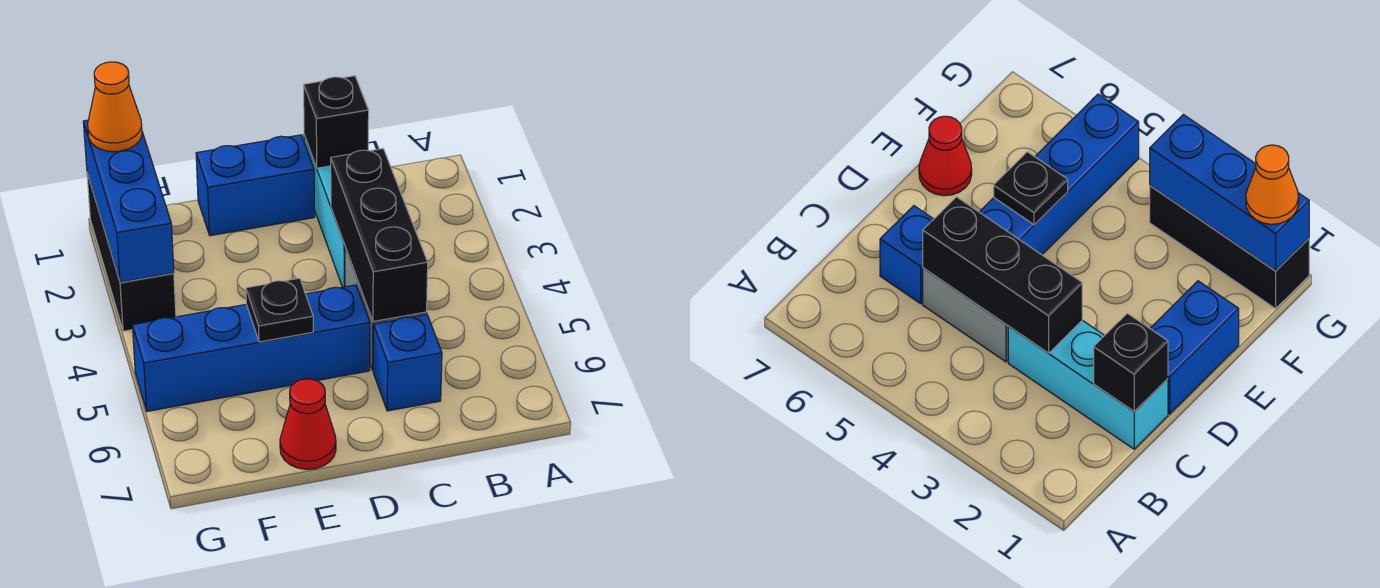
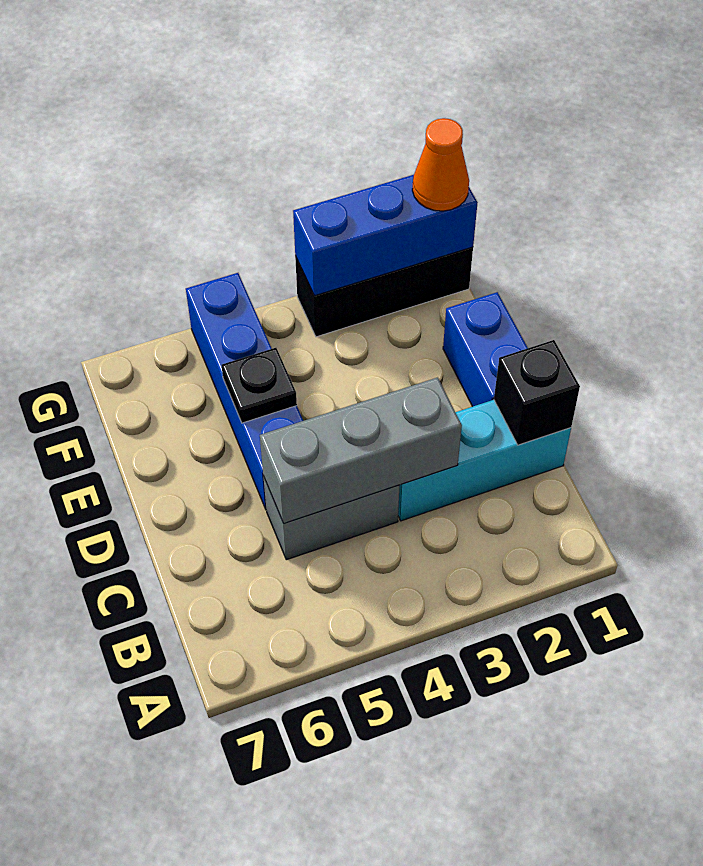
black brick C3:C5 level 2 -> grey brick C3:C5 level 2
blue brick C6 level 1 -> none
red cone E7 level 1 -> none

